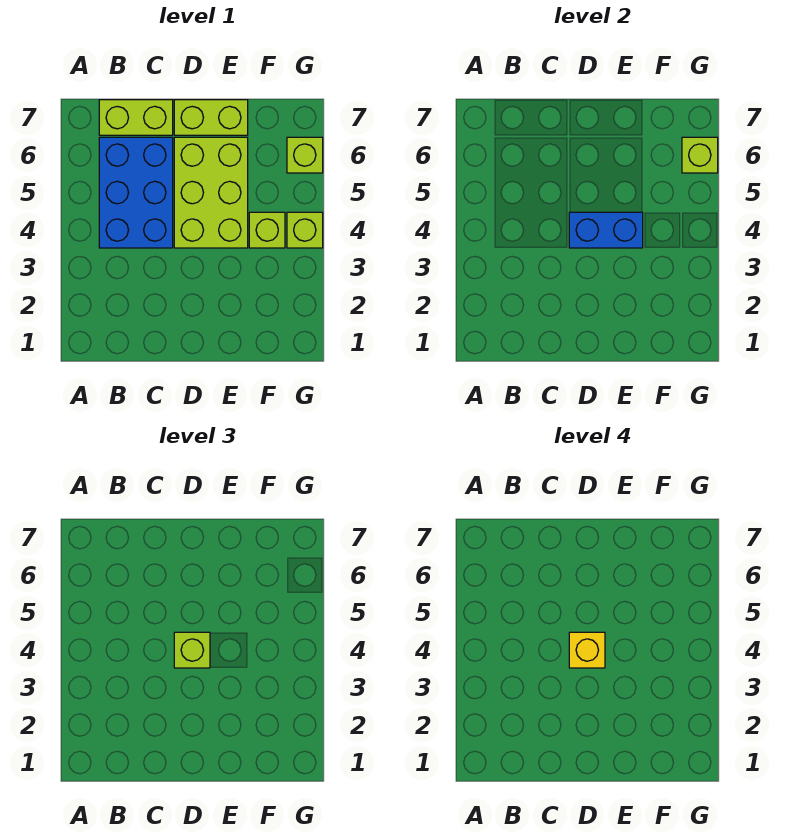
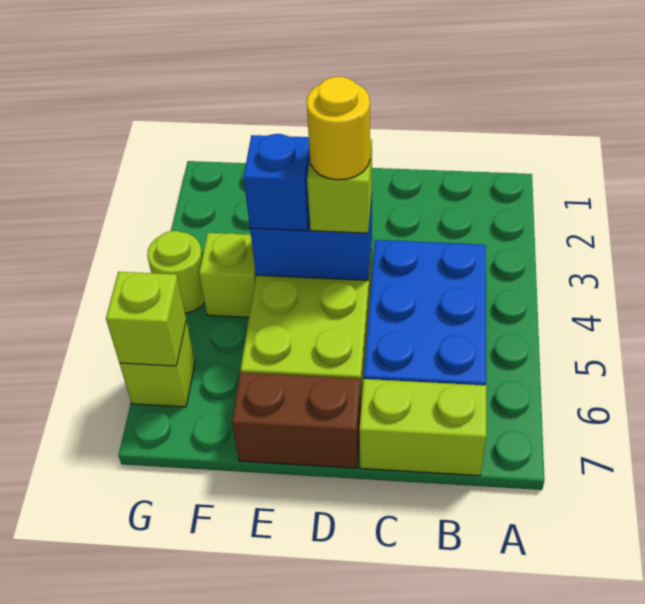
yellow brick D4 level 4 -> yellow round brick D4 level 4
lime brick D7:E7 level 1 -> brown brick D7:E7 level 1
none -> blue brick E4 level 3
lime brick G4 level 1 -> lime round brick G4 level 1

